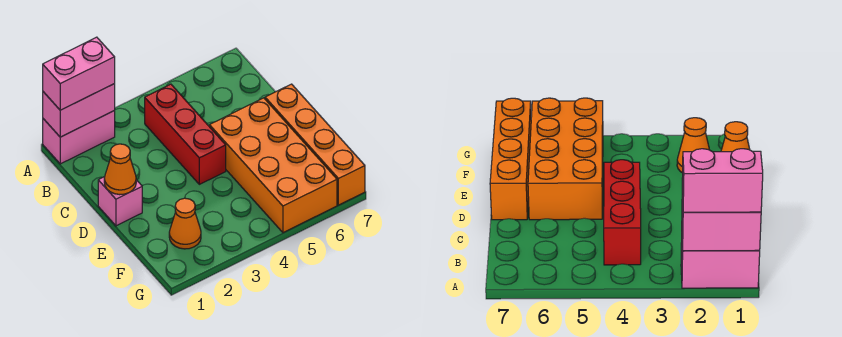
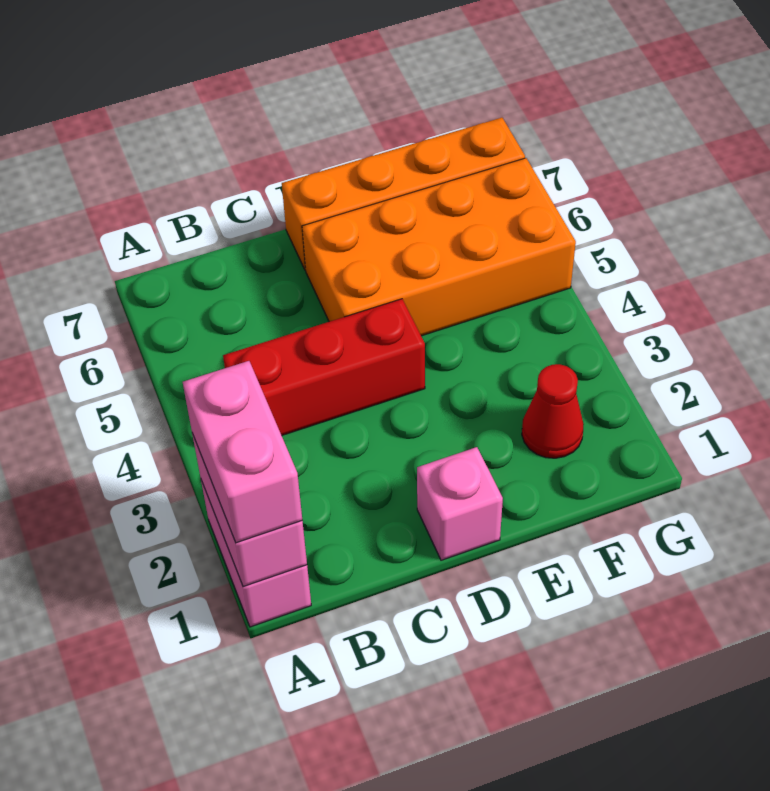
orange cone D1 level 2 -> none
orange cone F2 level 1 -> red cone F2 level 1

